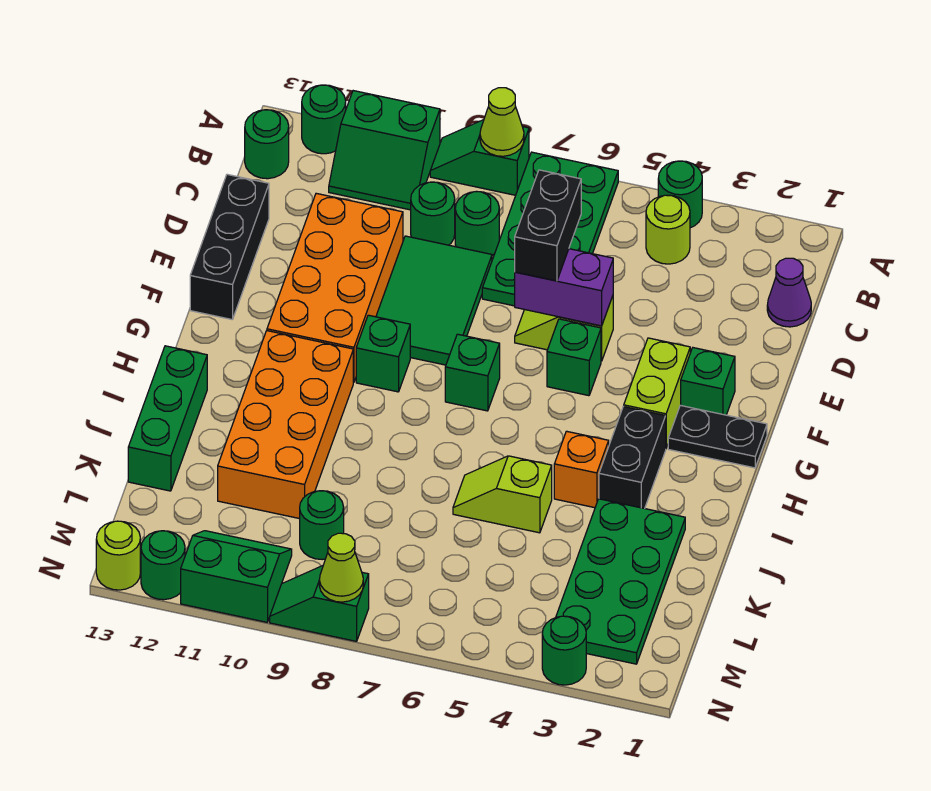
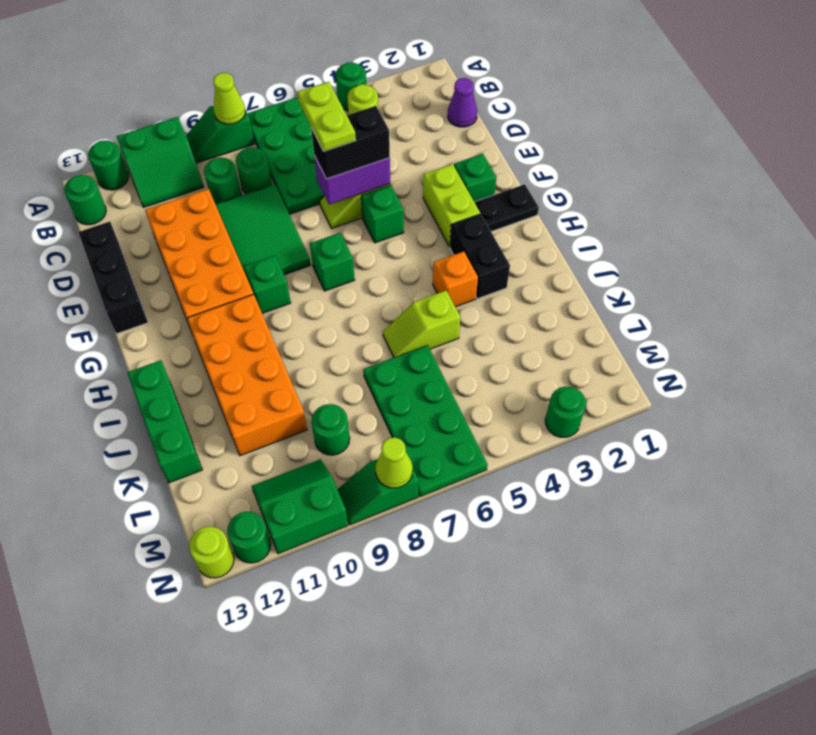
black brick D6:E6 level 3 -> black brick E5:E6 level 3
none -> lime plate D6:E6 level 4
green plate J2:M3 level 1 -> green plate K6:N7 level 1

